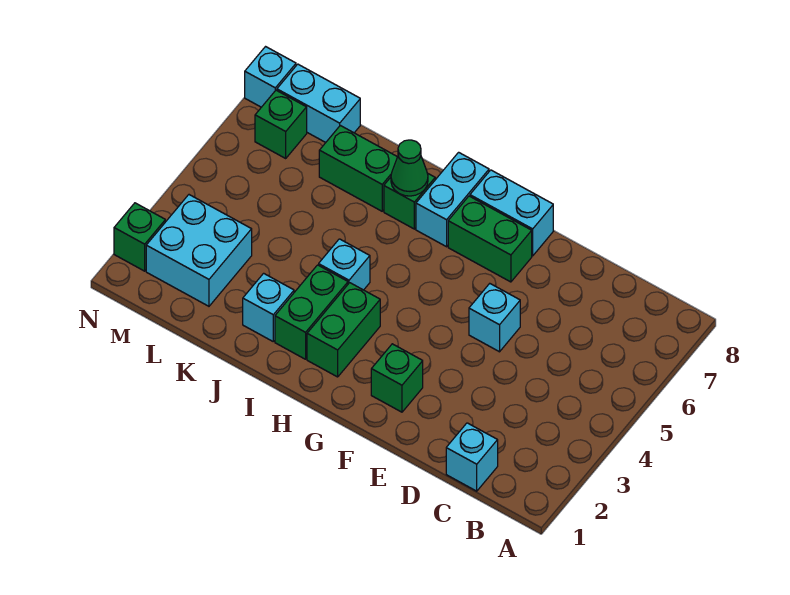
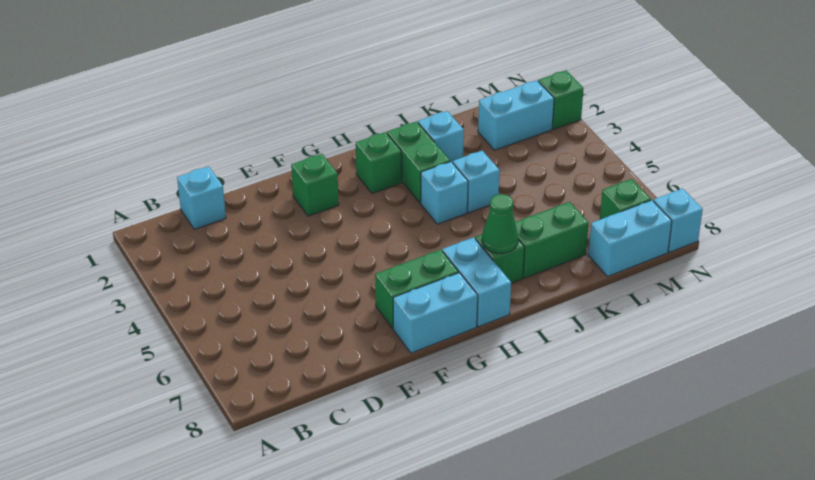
cyan brick E5 level 1 -> cyan brick J4 level 1
green brick H2:H3 level 1 -> green brick H2 level 1
cyan brick L2:M3 level 1 -> cyan brick L2:M2 level 1

